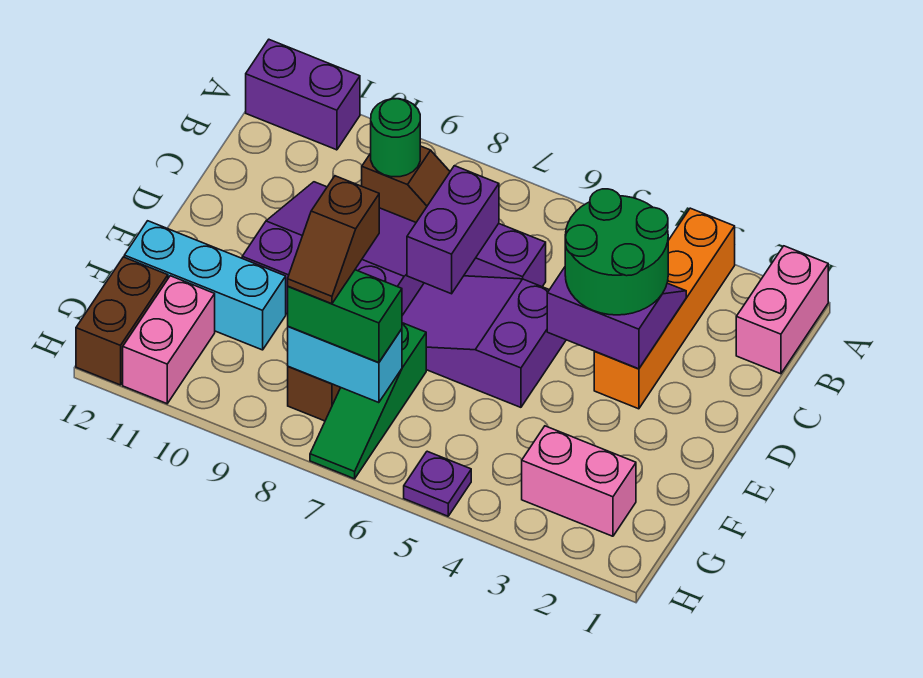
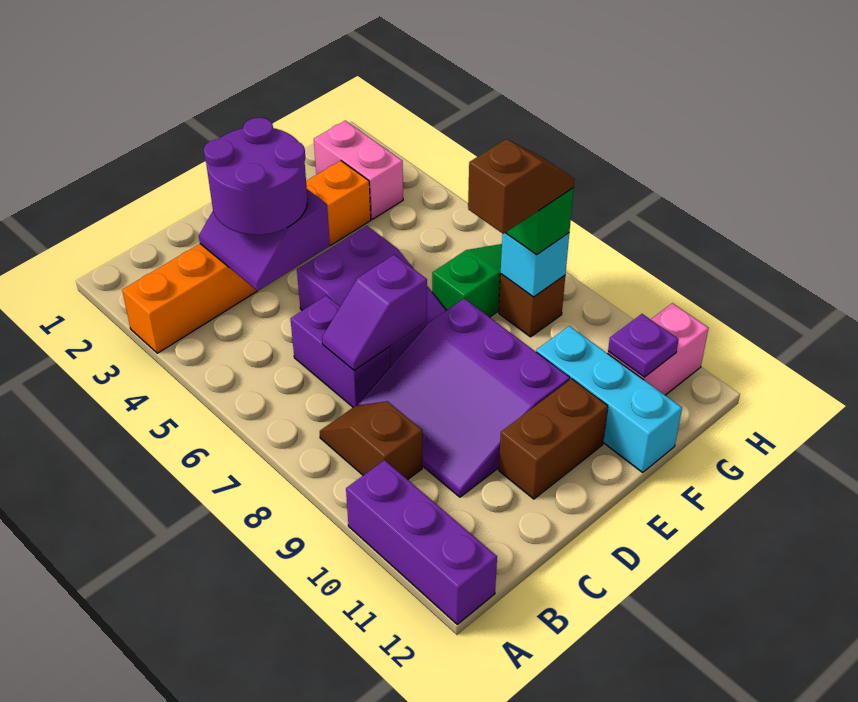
pink brick A1:B1 level 1 -> none
orange brick A3:D3 level 1 -> orange brick A3:F3 level 1
purple brick A11:A12 level 1 -> purple brick A10:A12 level 1
green round brick B9 level 2 -> none
green round brick C3:D4 level 3 -> purple round brick C3:D4 level 3
purple brick C7:D7 level 2 -> purple slope C7:D7 level 2 top D
cyan brick G7:G8 level 2 -> cyan brick G8 level 2
brown brick G12:H12 level 1 -> brown brick D11:E11 level 1
purple plate H5 level 1 -> purple plate G11 level 2

